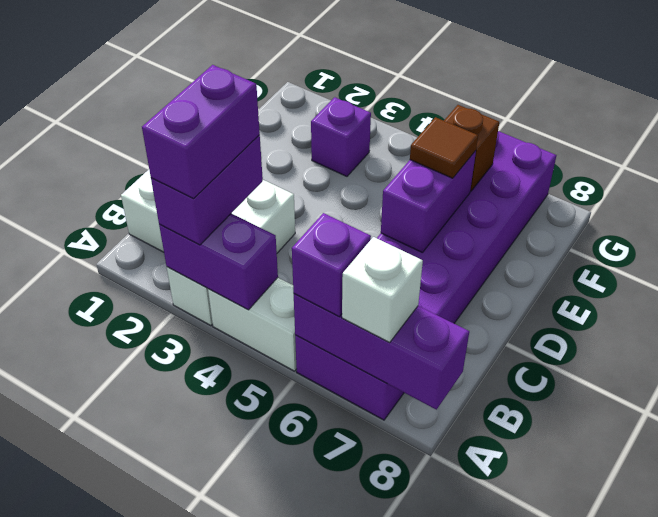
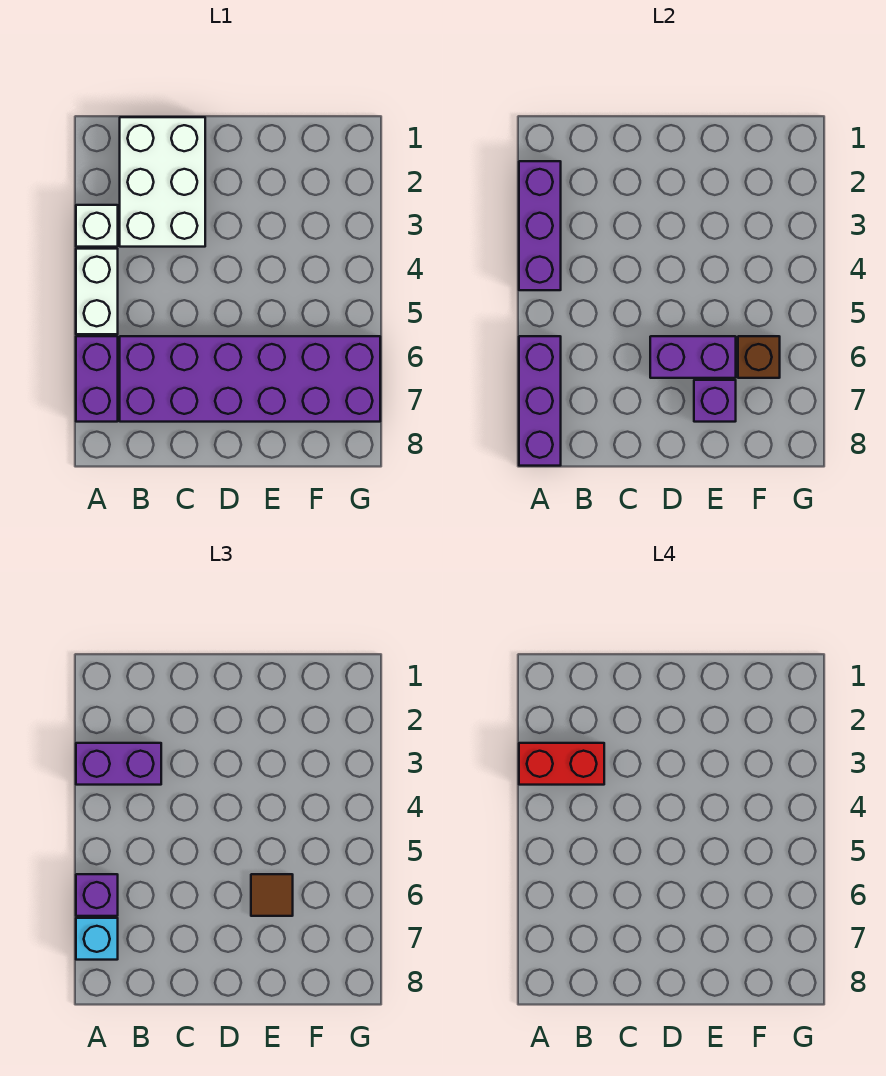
purple brick A3:A4 level 2 -> purple brick A2:A4 level 2
purple brick A3:B3 level 4 -> red brick A3:B3 level 4
white brick A7 level 3 -> cyan brick A7 level 3
purple brick F3 level 1 -> purple brick E7 level 2

